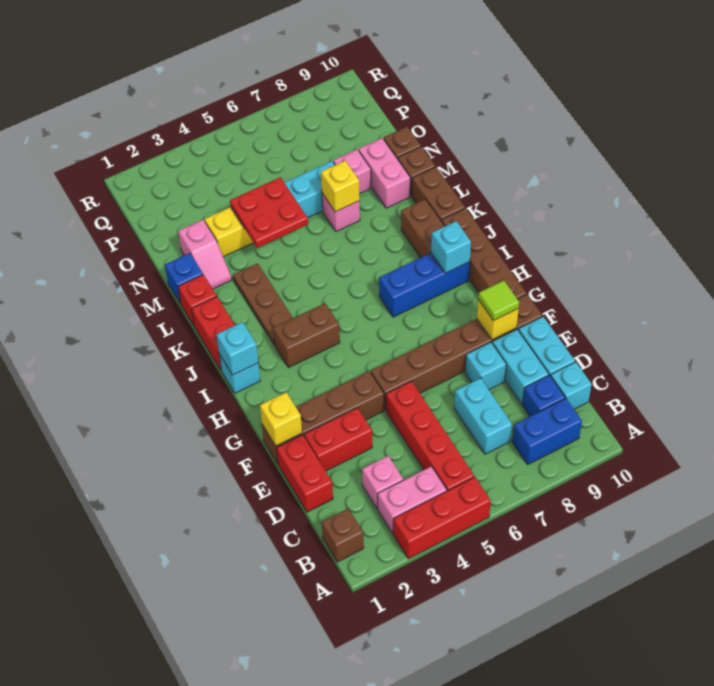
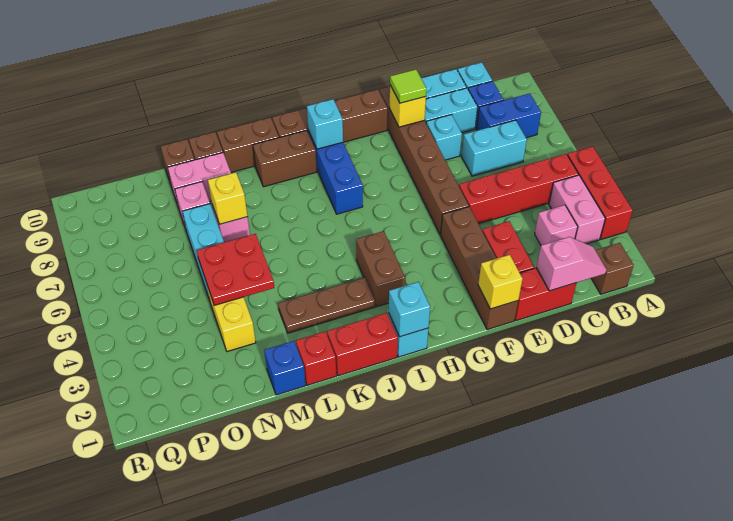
blue brick B8:B9 level 1 -> blue brick B8:C8 level 1
pink slope M2:N2 level 1 top N -> pink slope C1:D1 level 2 top D

